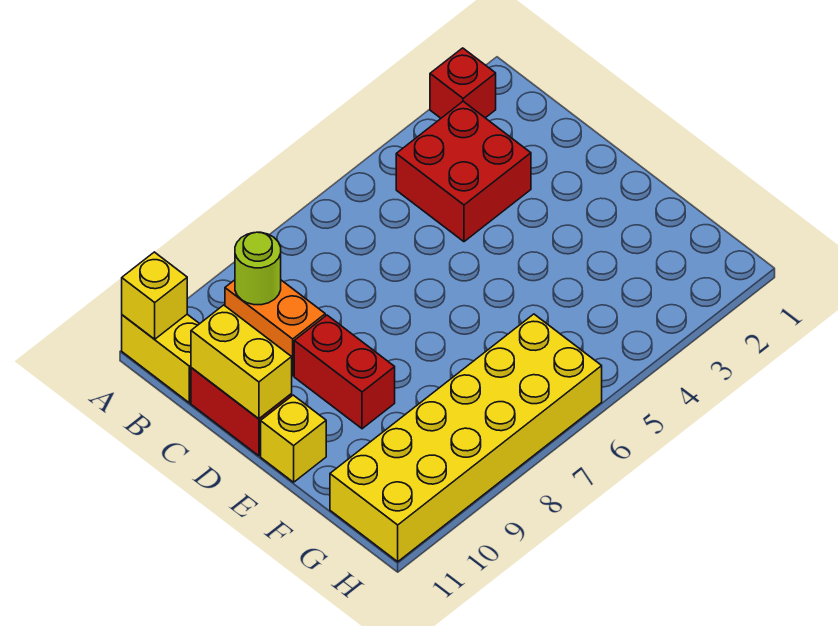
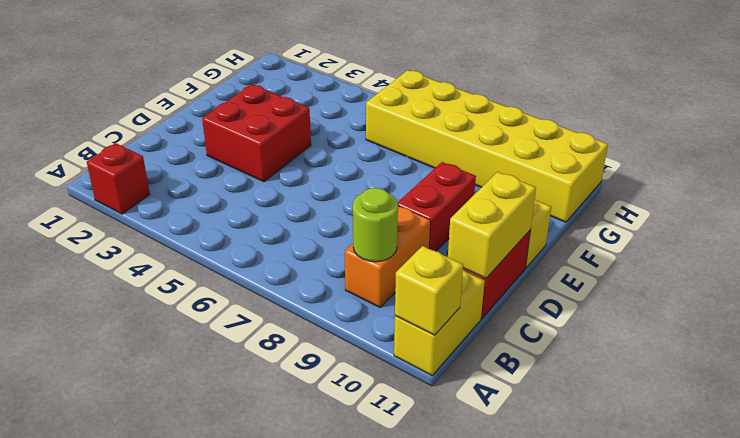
red brick B3:C4 level 1 -> red brick D3:E4 level 1

